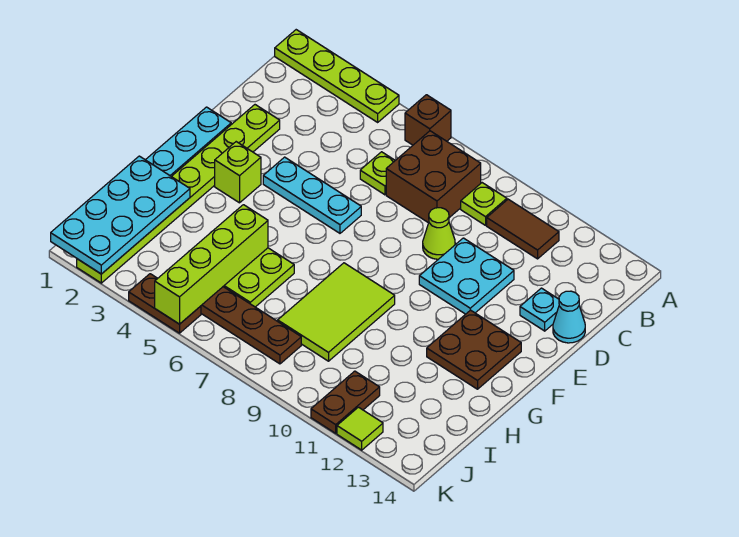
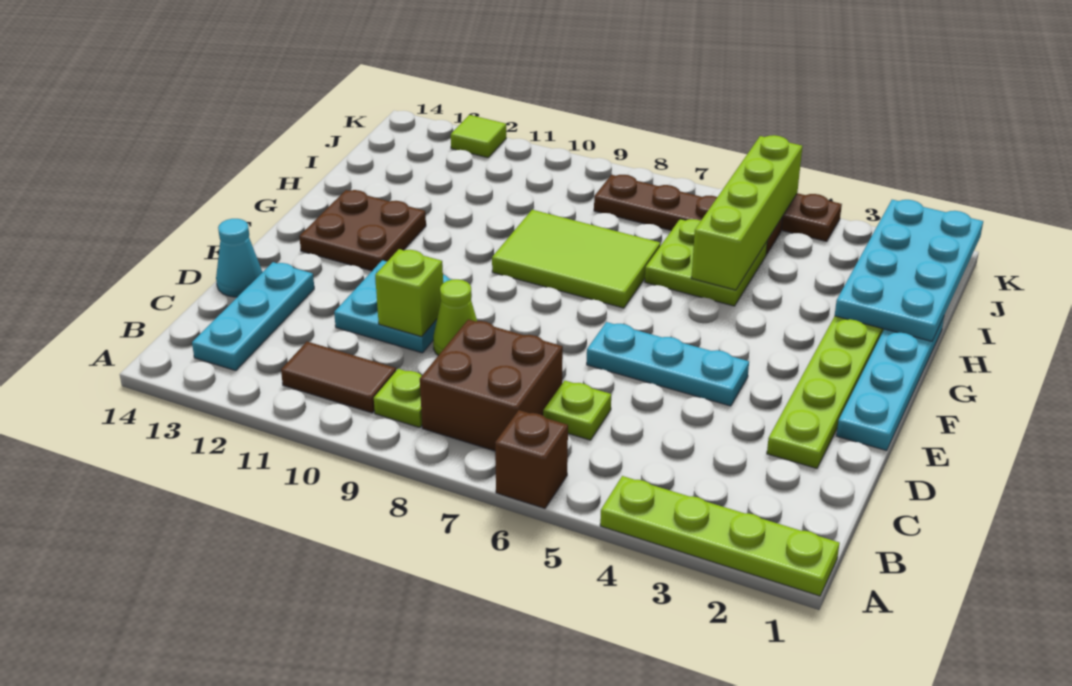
cyan plate D13 level 1 -> cyan plate B13:D13 level 1
lime brick F3 level 1 -> lime brick D10 level 2
lime tile G8:I9 level 1 -> lime tile G7:H9 level 1
brown plate J11:K11 level 1 -> none

